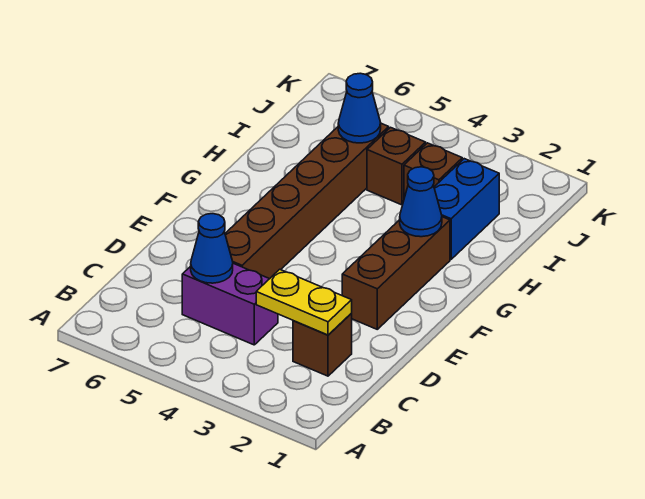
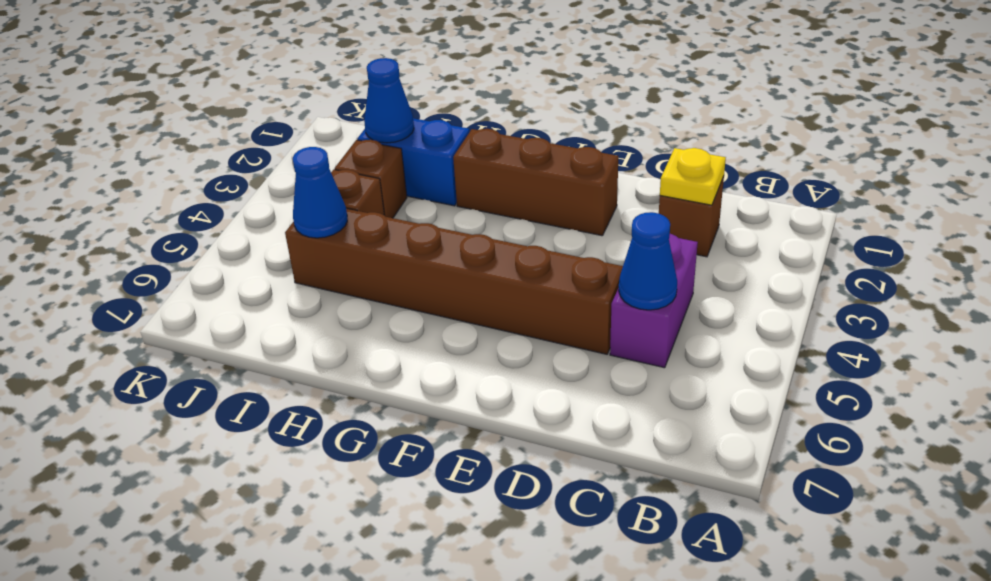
yellow plate C2:C3 level 2 -> yellow plate C2 level 2
blue cone G2 level 2 -> blue cone I2 level 2

